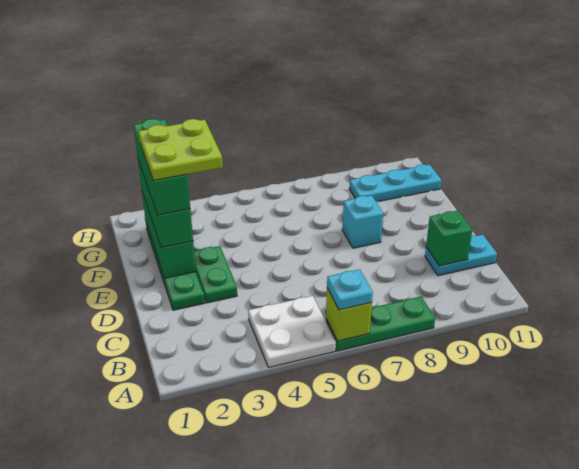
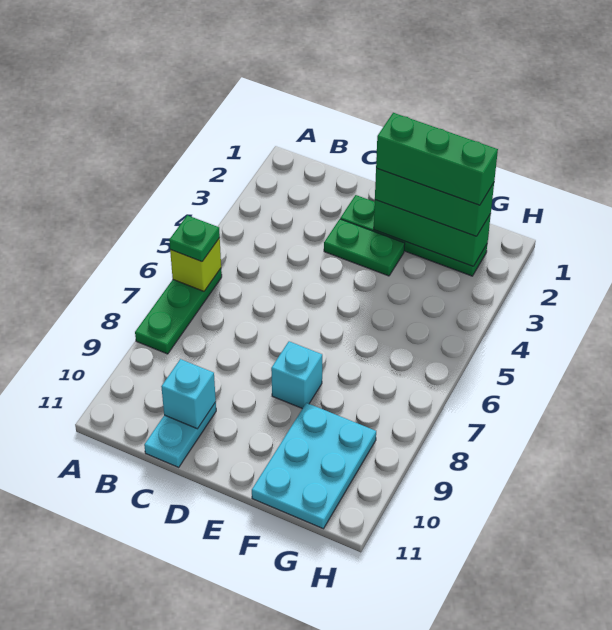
white plate A4:B5 level 1 -> none
cyan plate A6 level 3 -> green plate A6 level 3
green brick C10 level 2 -> cyan brick C10 level 2
lime plate E2:F3 level 5 -> none
cyan plate G9:G11 level 1 -> cyan plate F9:G11 level 1

